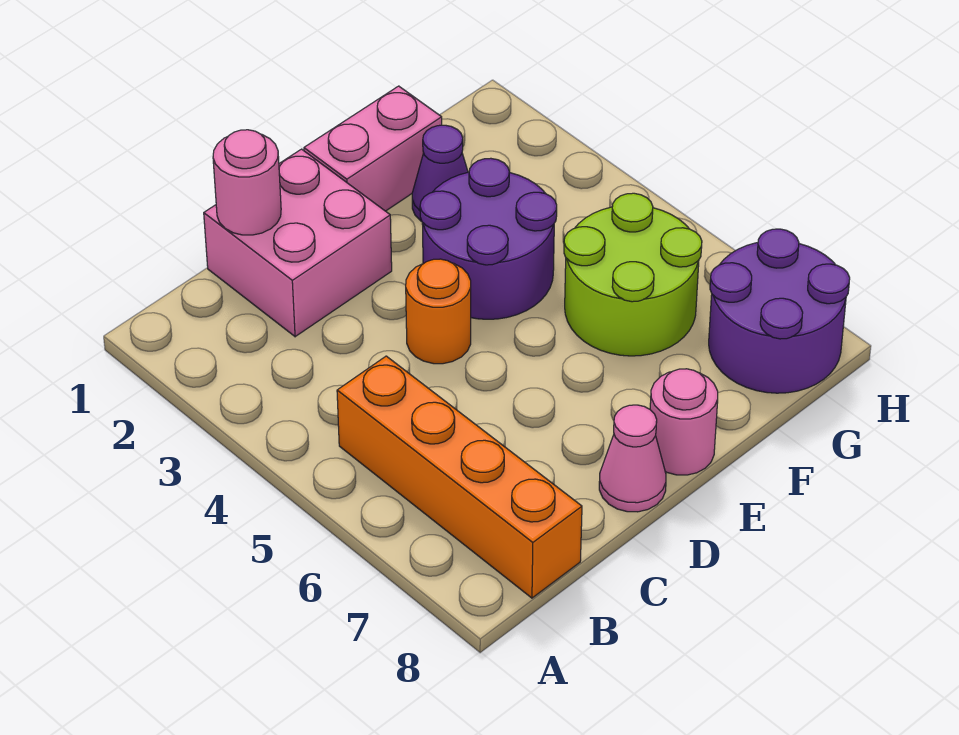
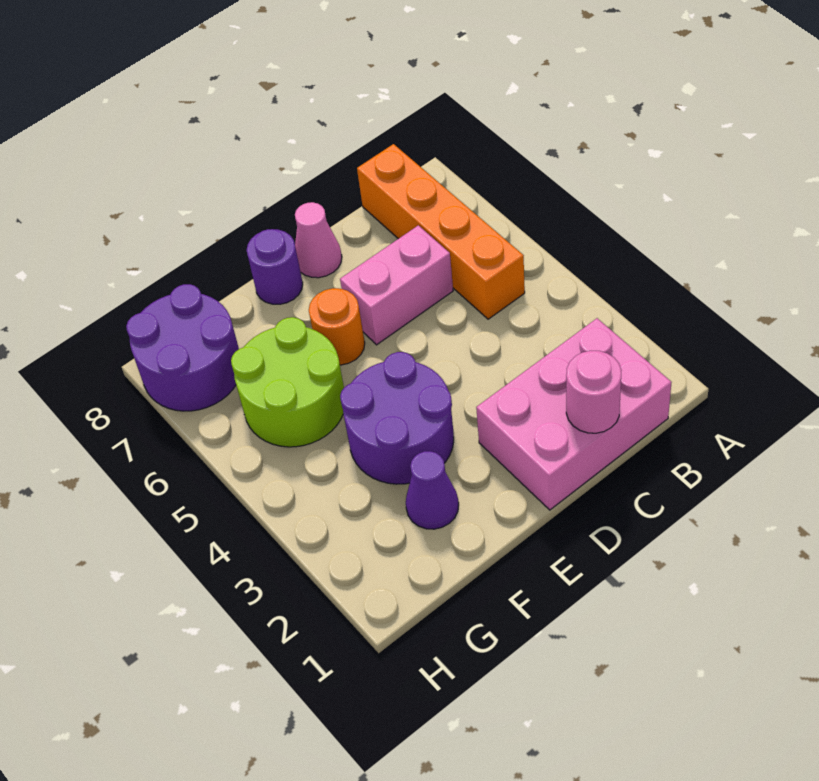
pink brick C1:D2 level 1 -> pink brick B1:D2 level 1
orange round brick D4 level 1 -> orange round brick E6 level 1
pink brick E1:F1 level 1 -> pink brick C6:D6 level 1
pink round brick E8 level 1 -> purple round brick E8 level 1

